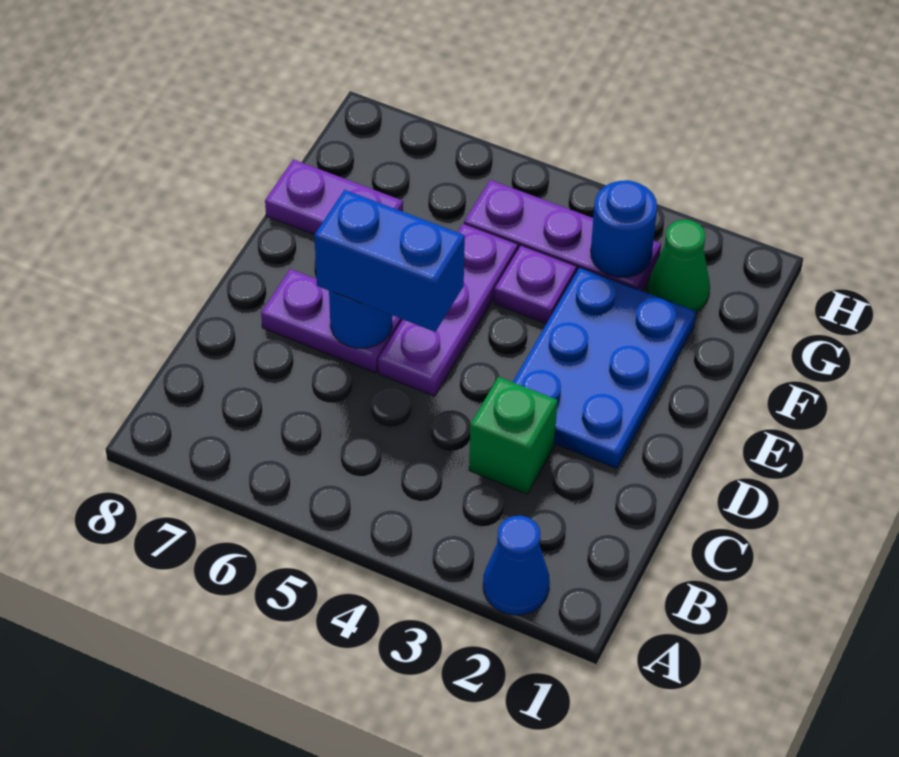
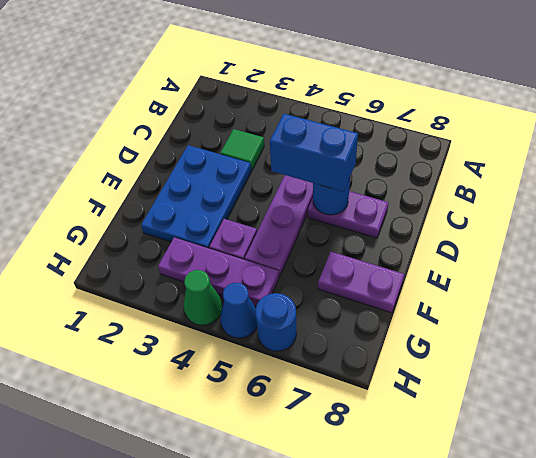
blue cone A2 level 1 -> blue cone H5 level 1
green brick C3 level 1 -> green tile C3 level 1
green cone G2 level 1 -> green cone H4 level 1
blue round brick G3 level 2 -> blue round brick H6 level 1

